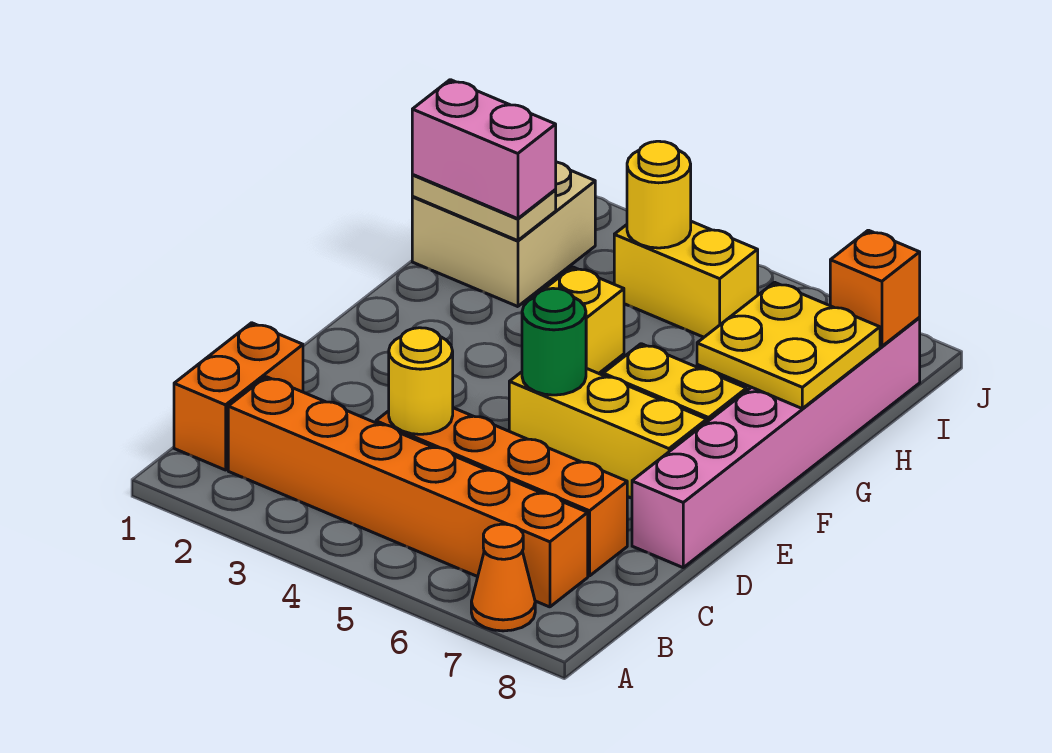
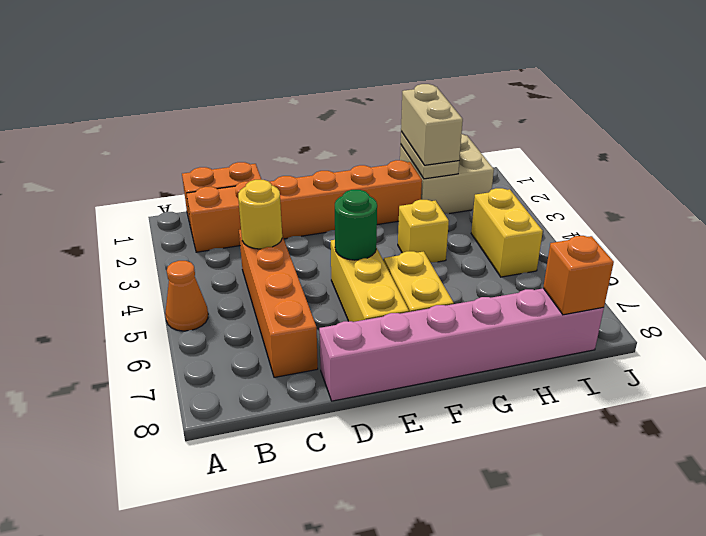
orange cone A7 level 1 -> orange cone A5 level 1
orange brick B2:B7 level 1 -> orange brick B2:G2 level 1
yellow plate G7:H8 level 2 -> none
pink brick H1:H2 level 3 -> tan brick H1:H2 level 3
yellow round brick I4 level 2 -> none

